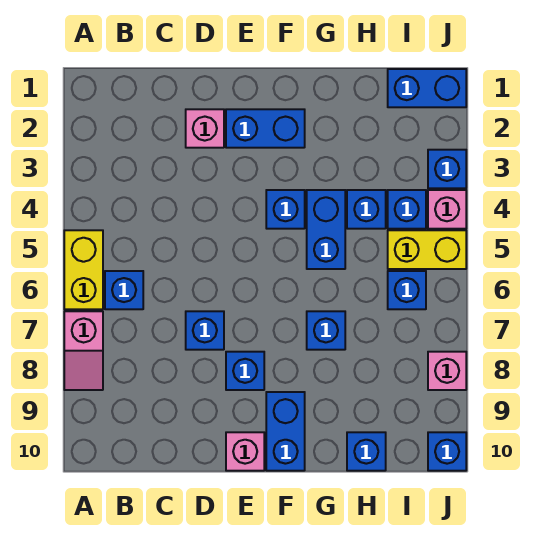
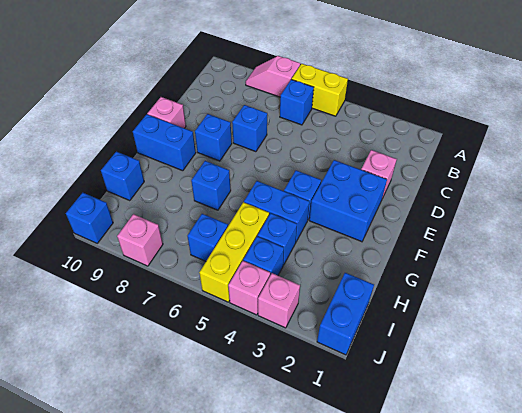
blue brick E2:F2 level 1 -> blue brick E2:F3 level 1
yellow brick I5:J5 level 1 -> yellow brick H5:J5 level 1
blue brick J3 level 1 -> pink brick J3 level 1

